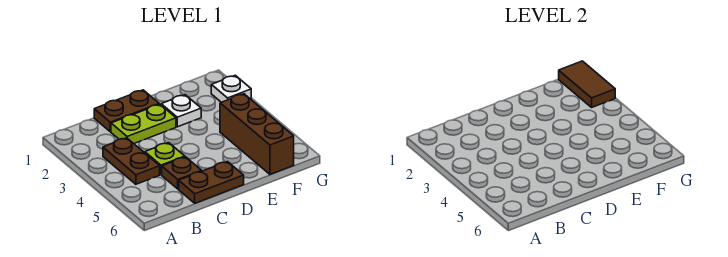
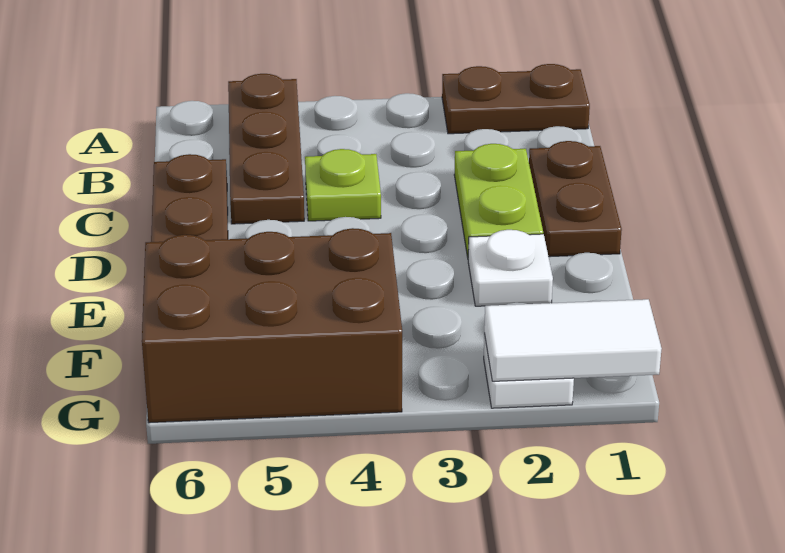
brown plate B3:B4 level 1 -> brown plate A1:A2 level 1
brown plate C5 level 1 -> brown plate A5:C5 level 1
brown brick F4:F6 level 1 -> brown brick F4:G6 level 1
brown tile G1:G2 level 2 -> white tile G1:G2 level 2

